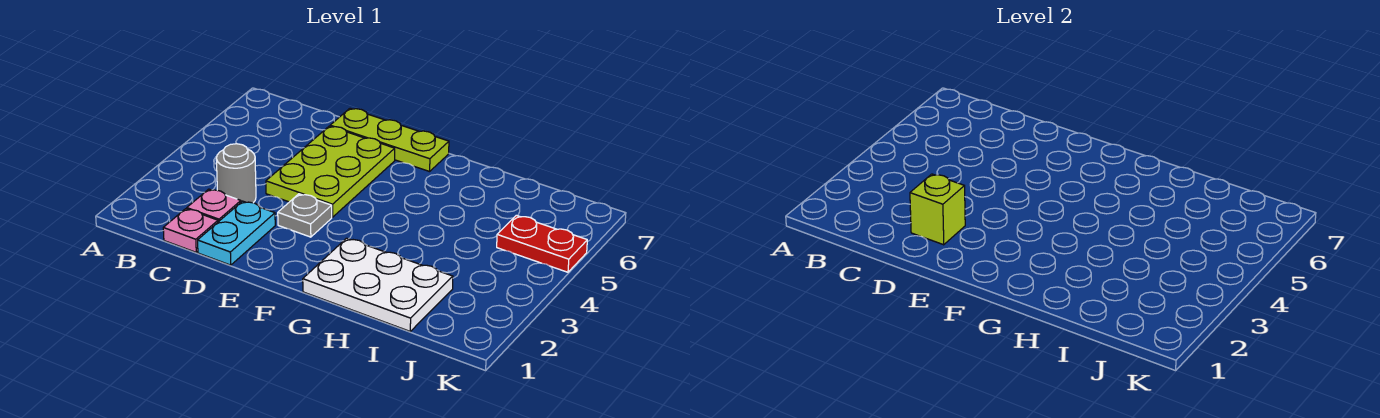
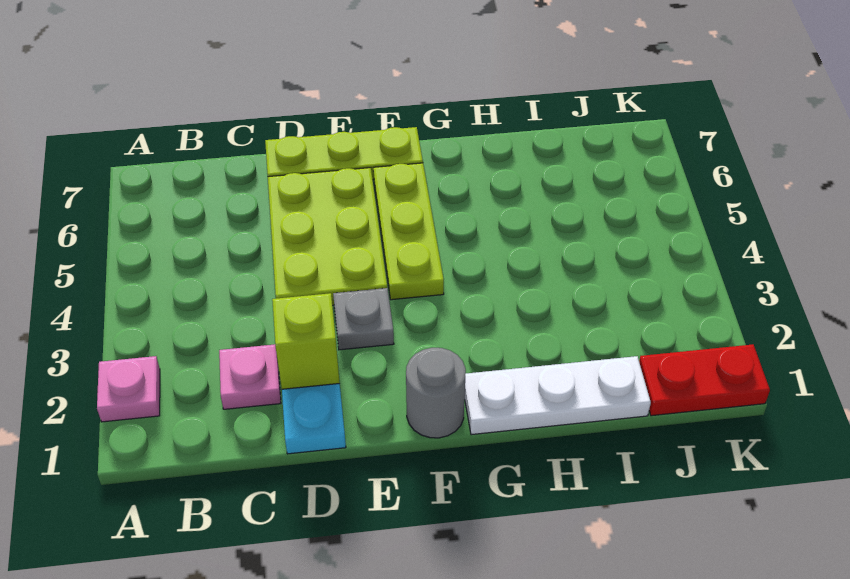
pink plate C1 level 1 -> pink plate A2 level 1
grey round brick C3 level 1 -> grey round brick F1 level 1
none -> lime plate F4:F6 level 1
white plate G1:I2 level 1 -> white plate G1:I1 level 1
red plate J5:K5 level 1 -> red plate J1:K1 level 1

